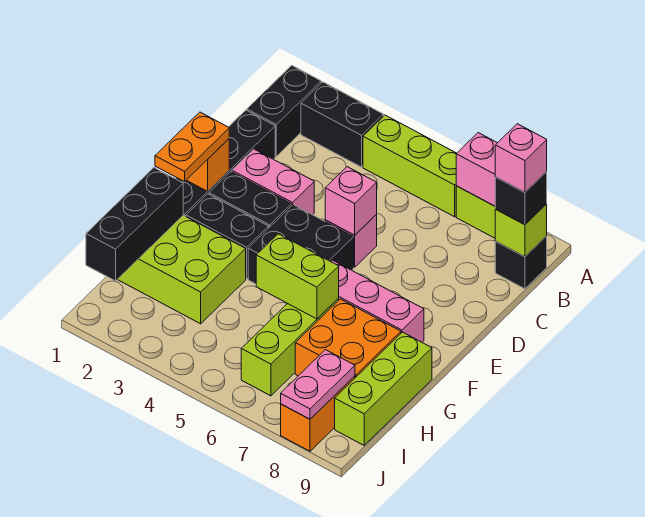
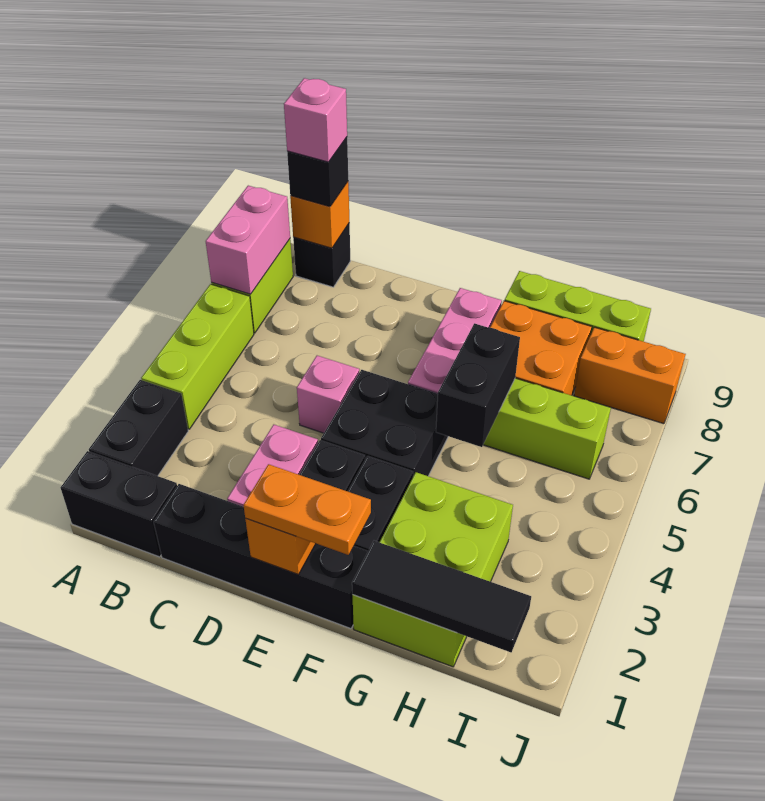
lime brick B9 level 2 -> orange brick B9 level 2
pink brick D5 level 2 -> none
black brick G1:I1 level 2 -> black tile G1:I1 level 2
lime brick G5:G6 level 2 -> black brick G5:G6 level 2
pink plate I8:J8 level 2 -> none

